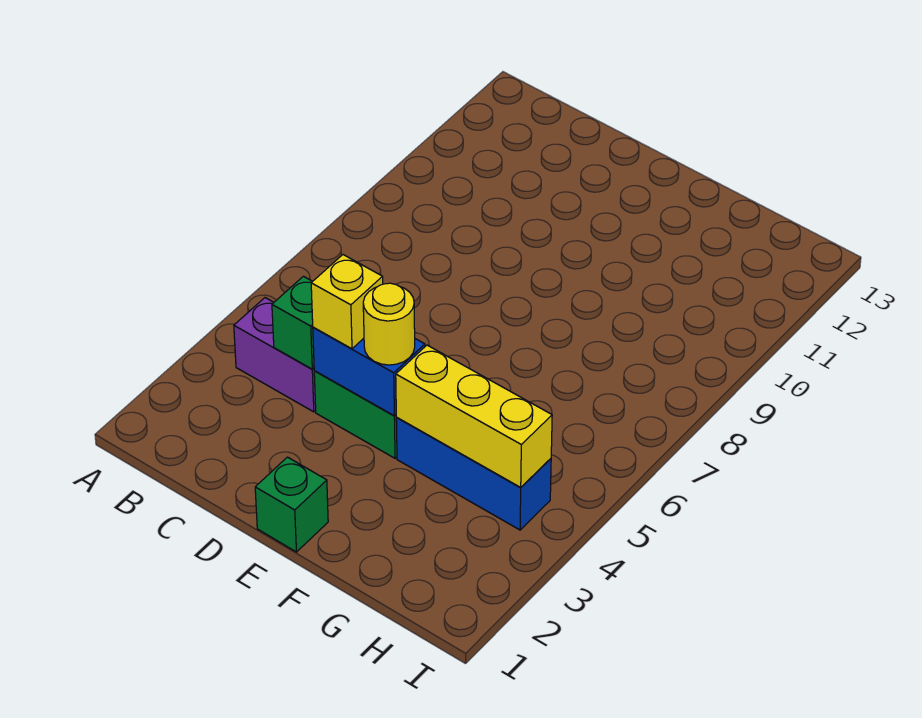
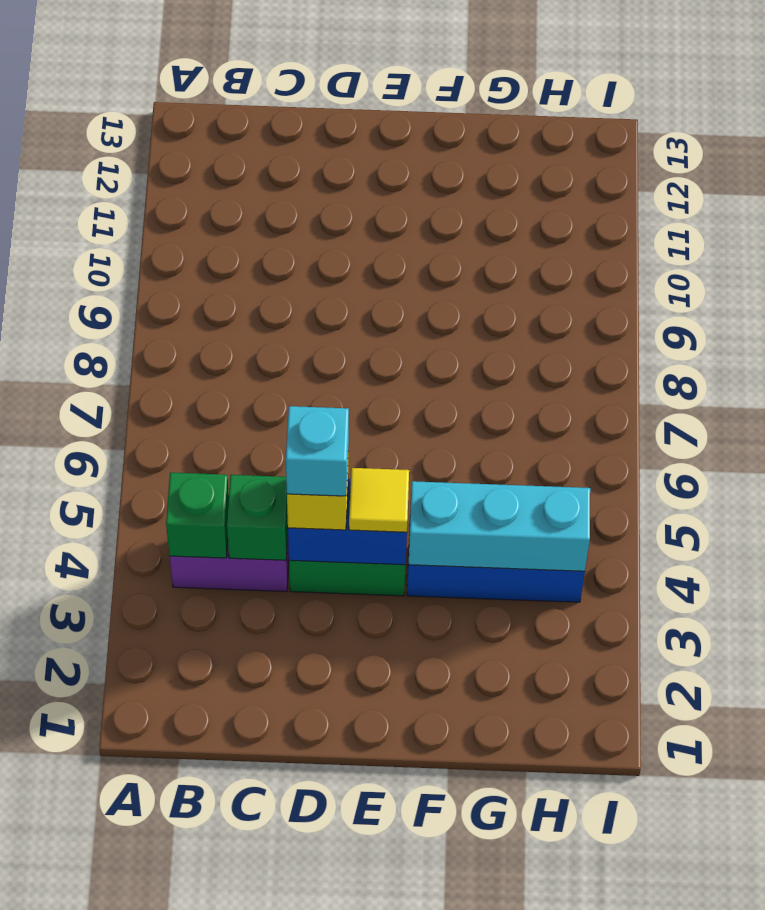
none -> cyan brick D4 level 4
green brick E1 level 1 -> green brick B4 level 2
yellow round brick E4 level 3 -> yellow tile E4 level 3
yellow brick F4:H4 level 2 -> cyan brick F4:H4 level 2

